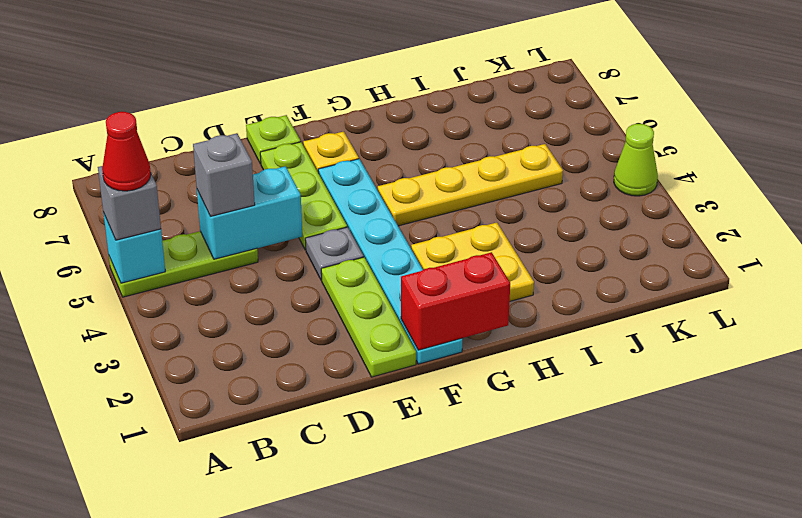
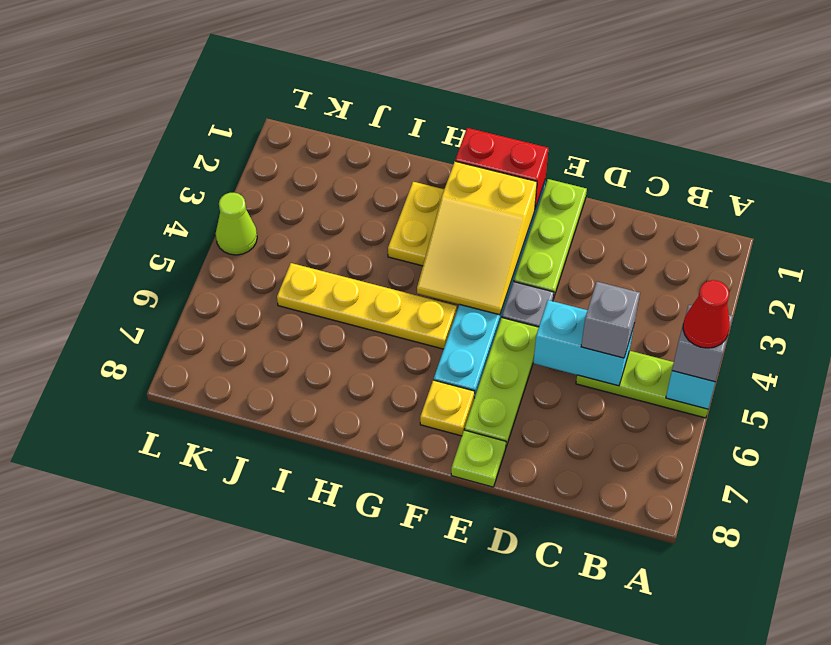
none -> yellow slope F2:G4 level 2 top 2

